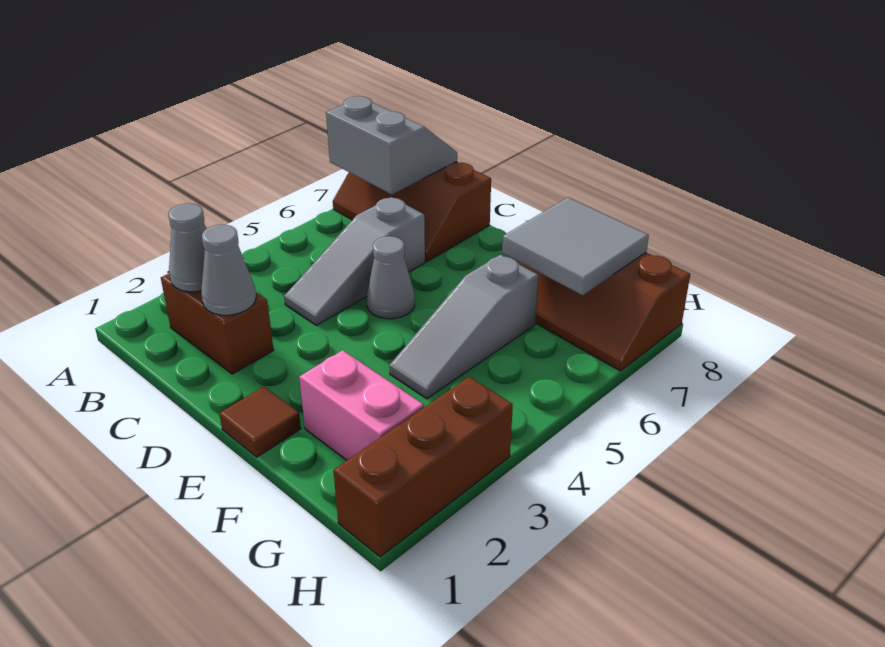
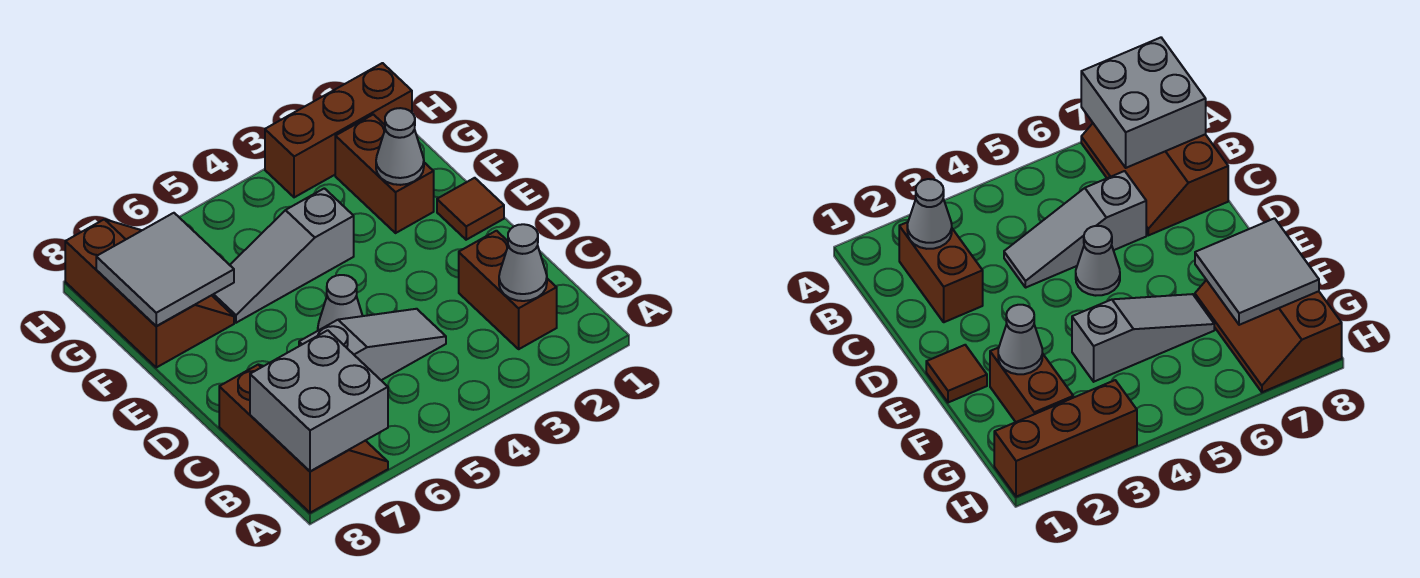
grey slope A7:B8 level 2 top 7 -> grey brick A7:B8 level 2
grey cone C2 level 2 -> grey cone F2 level 2
pink brick F2:G2 level 1 -> brown brick F2:G2 level 1
grey slope F4:F6 level 1 top 6 -> grey slope F4:F6 level 1 top 4

